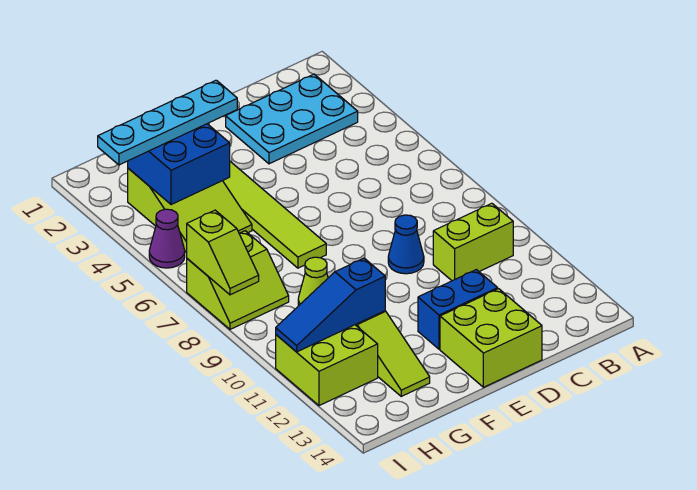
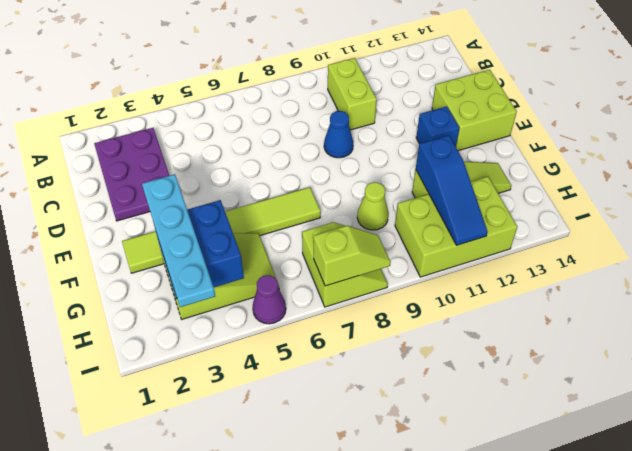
cyan plate B2:D3 level 1 -> purple plate B2:D3 level 1
blue brick D12:E12 level 1 -> blue brick E12 level 1
lime brick H11:I12 level 1 -> lime brick H10:I12 level 1

